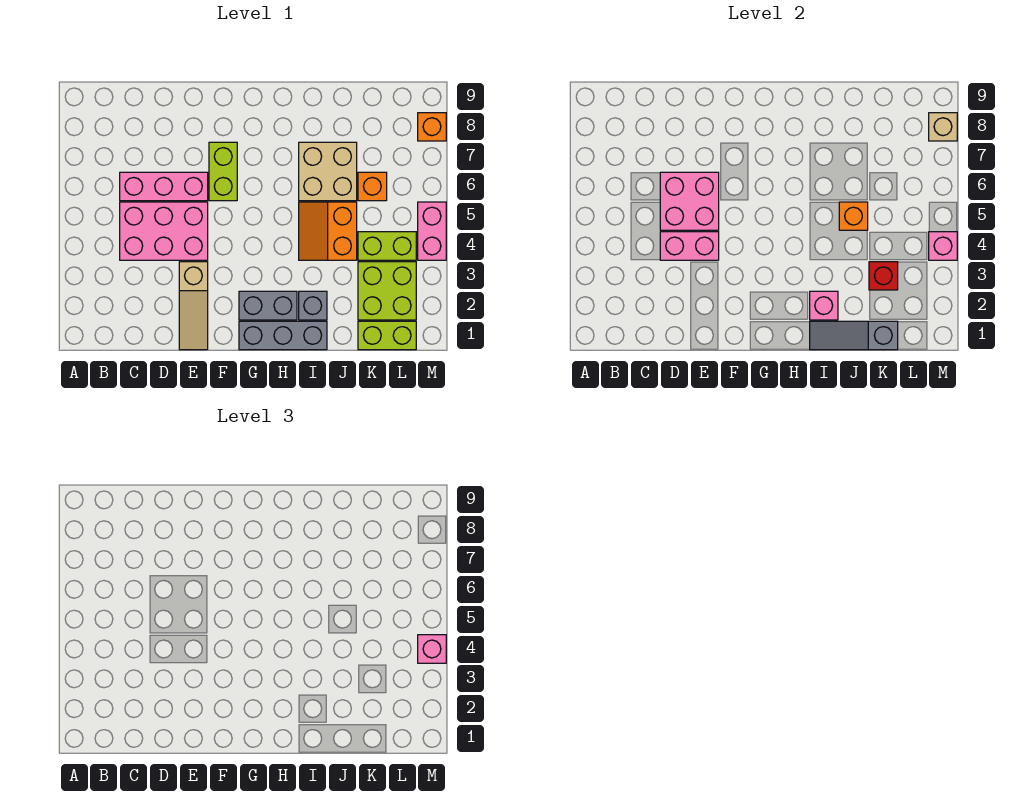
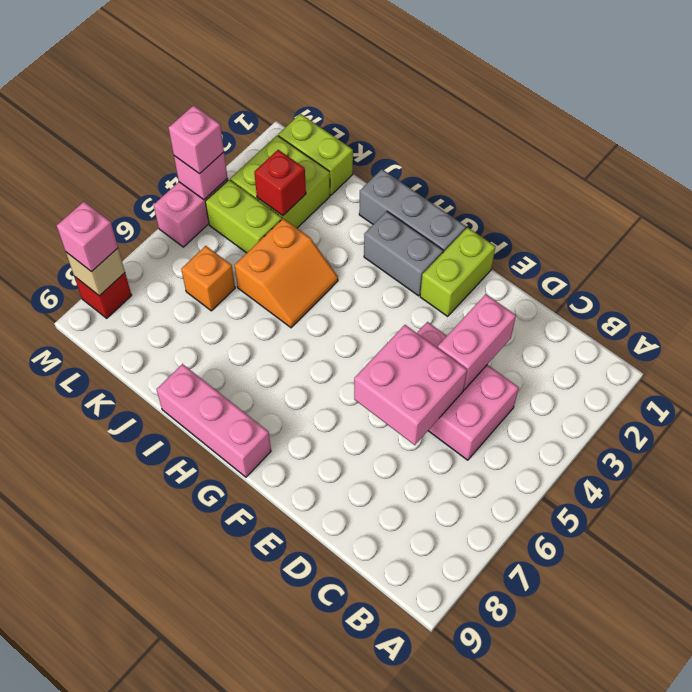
pink brick C6:E6 level 1 -> pink brick G9:I9 level 1
pink brick D4:E4 level 2 -> pink brick D3:D4 level 2
tan slope E1:E3 level 1 top 3 -> none
lime brick F6:F7 level 1 -> lime brick F1:F2 level 1
grey slope I1:K1 level 2 top K -> none
grey brick I2 level 1 -> none
pink brick I2 level 2 -> pink brick M8 level 3
tan brick I6:J7 level 1 -> none
orange brick J5 level 2 -> none
orange brick M8 level 1 -> red brick M8 level 1

